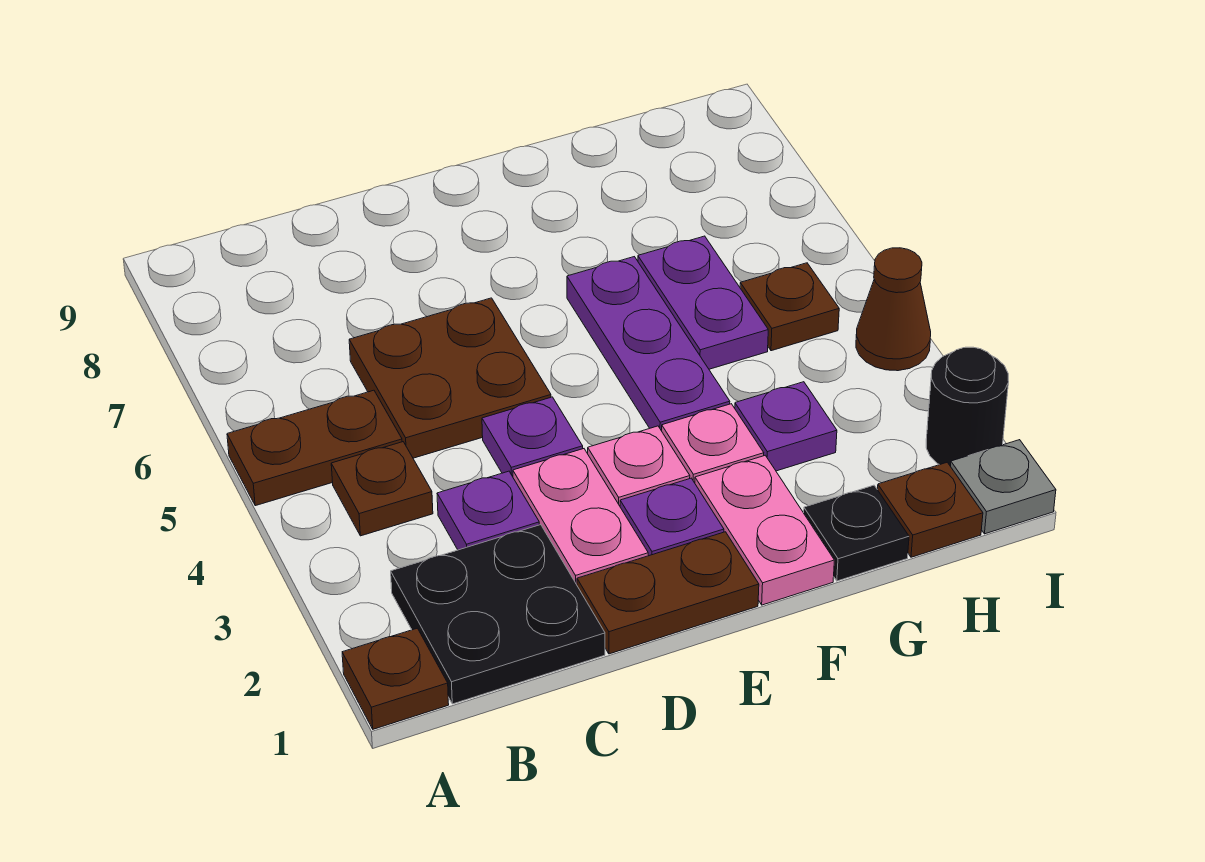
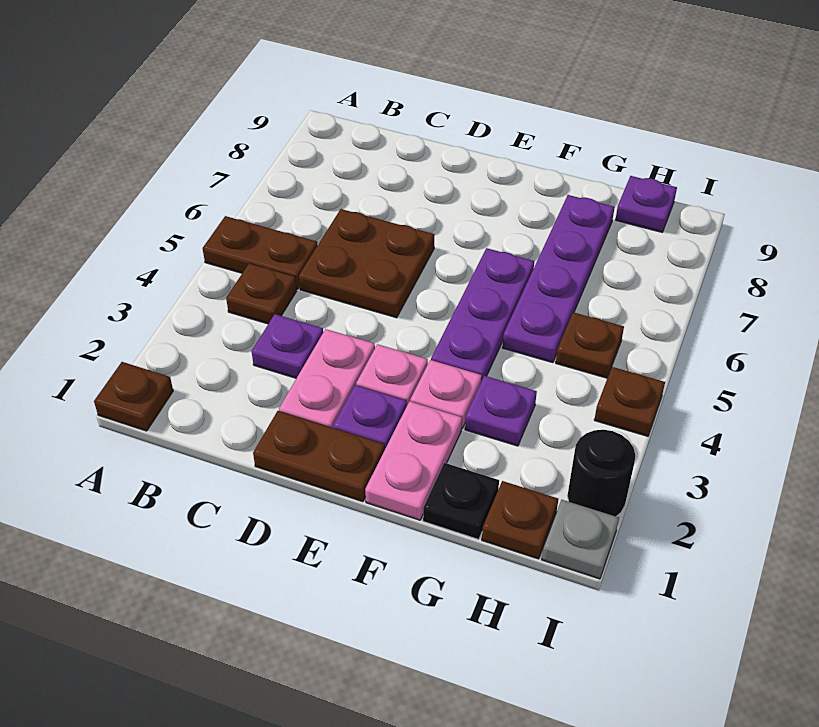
black plate B1:C2 level 1 -> none
purple plate D4 level 1 -> purple plate H9 level 1
purple plate G5:G6 level 1 -> purple plate G5:G8 level 1
brown cone I4 level 1 -> brown plate I4 level 1

